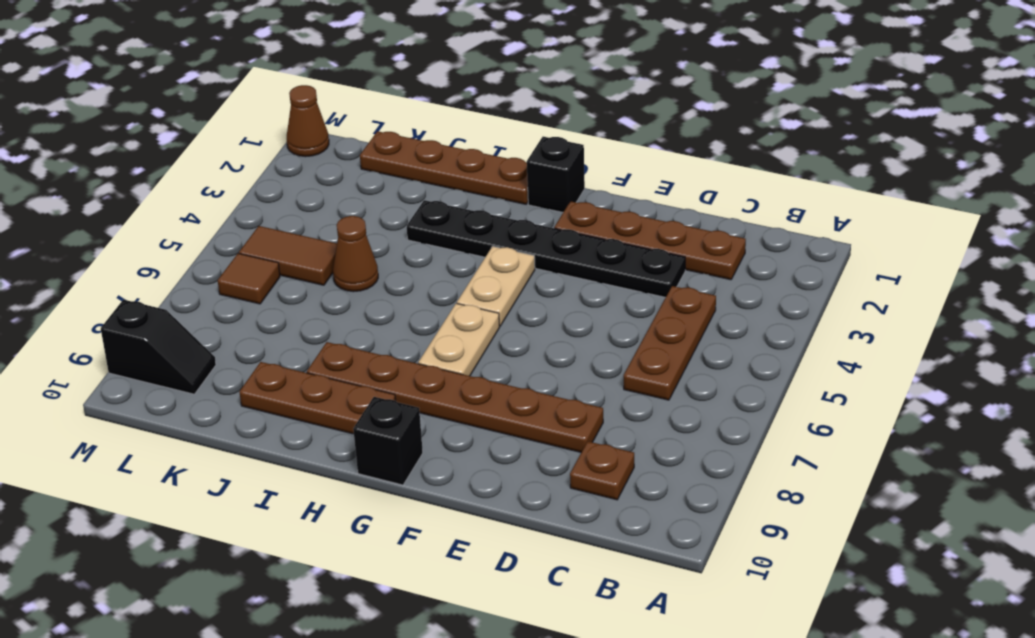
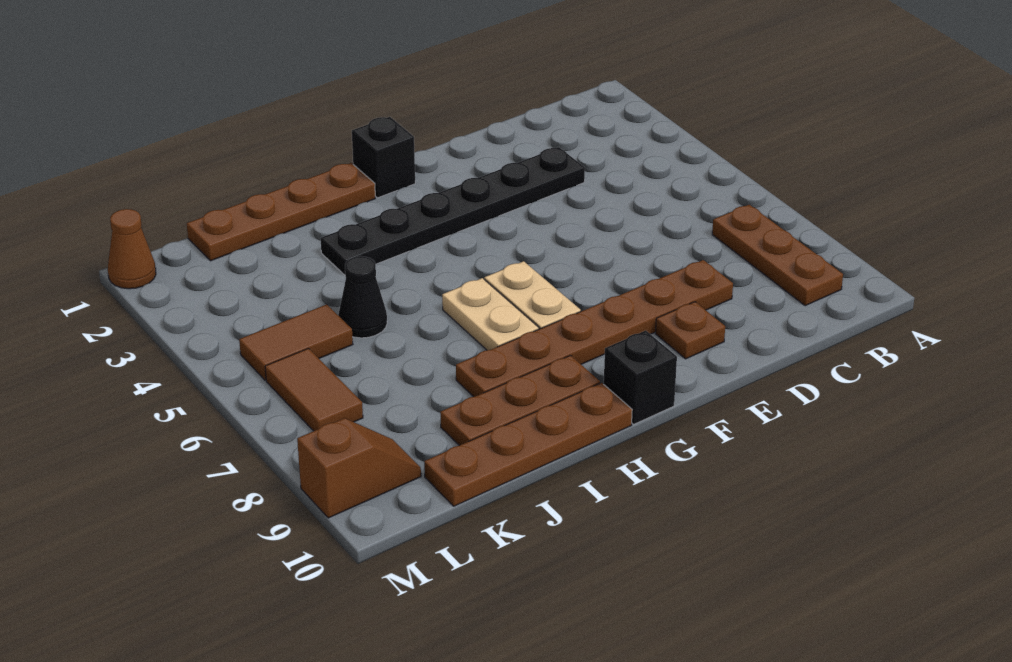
brown plate C2:F2 level 1 -> brown plate H10:K10 level 1
brown plate C4:C6 level 1 -> brown plate B7:B9 level 1
brown plate C9 level 1 -> brown plate E9 level 1
tan plate G4:G5 level 1 -> tan plate H6:H7 level 1
brown cone J5 level 1 -> black cone J5 level 1
brown tile L6 level 1 -> brown tile L6:L7 level 1
black slope L9:M9 level 1 top M -> brown slope L9:M9 level 1 top M

